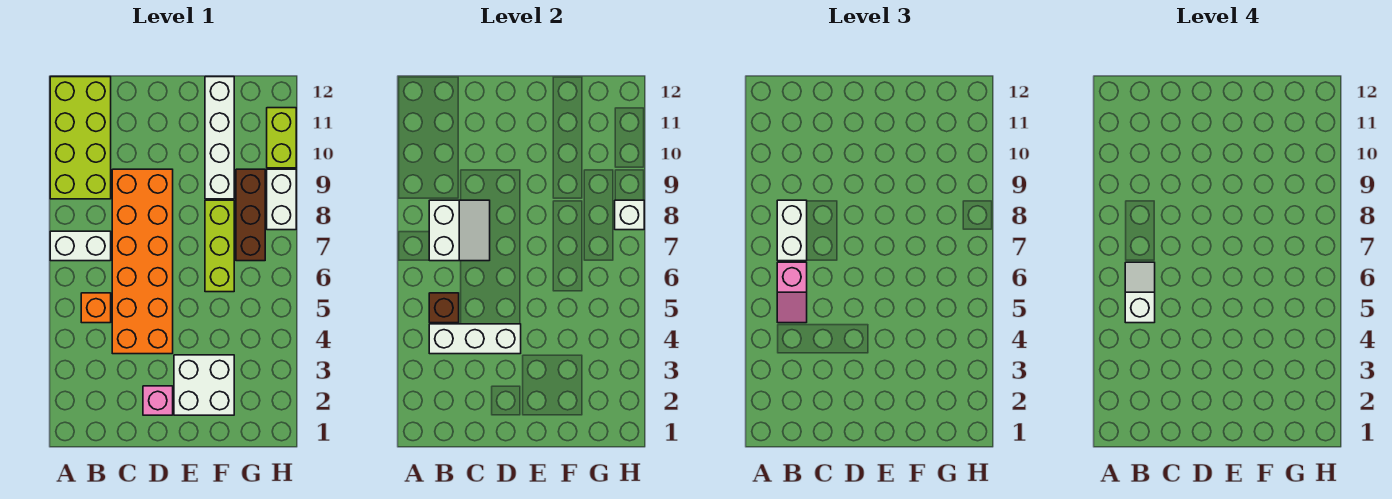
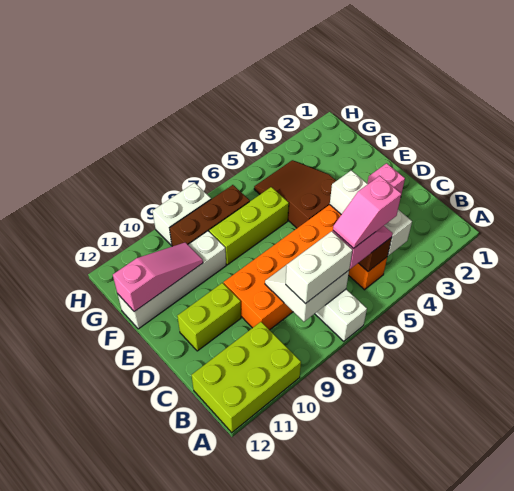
lime brick A9:B12 level 1 -> lime brick A10:B12 level 1
white slope B5:B6 level 4 top 5 -> pink slope B5:B6 level 4 top 5
white brick E2:F3 level 1 -> none
none -> brown slope E4:G5 level 1 top E
none -> pink slope F10:F12 level 2 top 12
white brick H8 level 2 -> none
lime brick H10:H11 level 1 -> lime brick D10:D11 level 1

